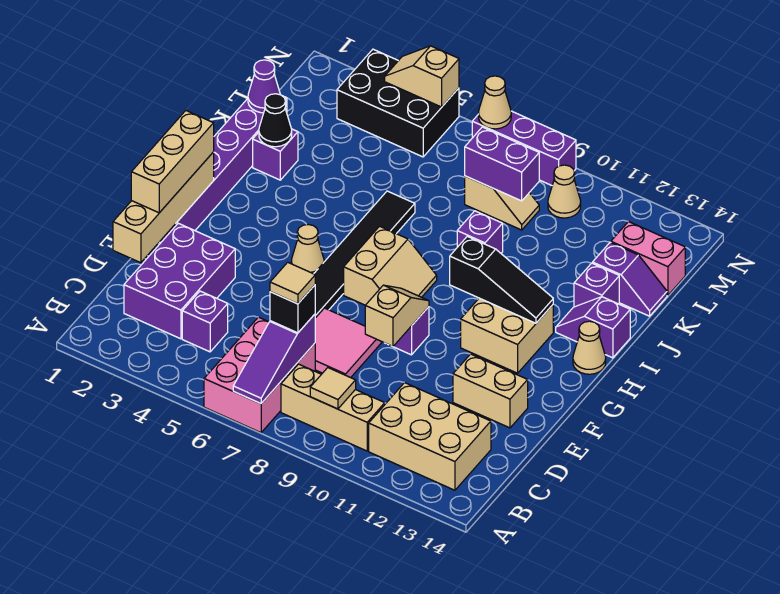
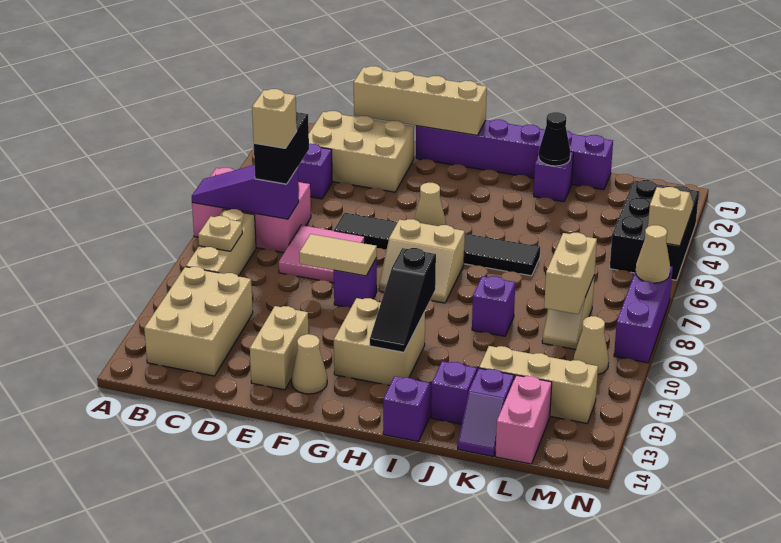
tan tile B9 level 2 -> tan plate B9 level 2
purple brick C2:E3 level 1 -> tan brick C2:E3 level 1
black brick C7 level 3 -> black brick C6:C7 level 3
tan tile C7 level 4 -> tan brick C7 level 4
tan brick E1:G1 level 3 -> tan brick K12:M12 level 1
tan slope E9:F9 level 2 top E -> tan tile E9:F9 level 2
tan cone H14 level 1 -> tan cone F13 level 1
purple cone K1 level 2 -> none
purple brick L8:L9 level 2 -> tan brick L8:L9 level 2

